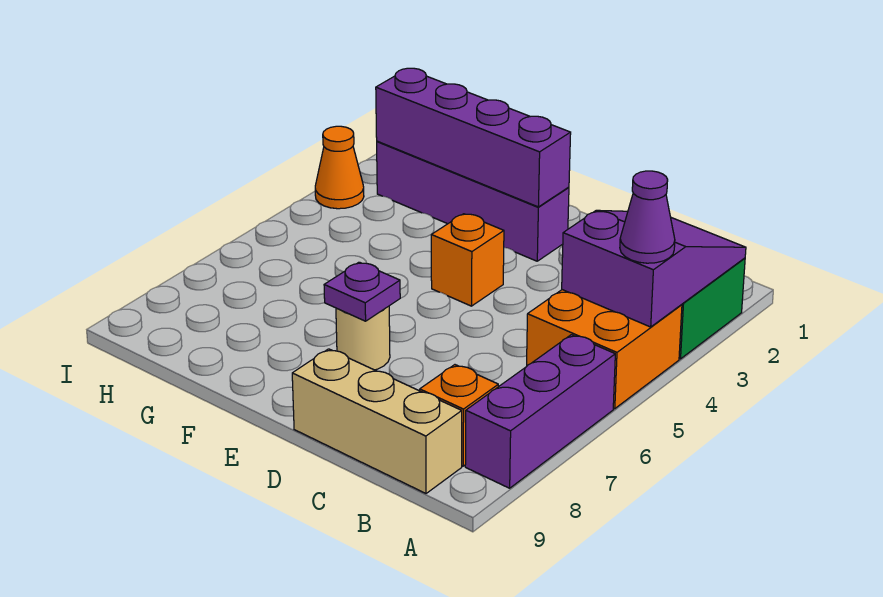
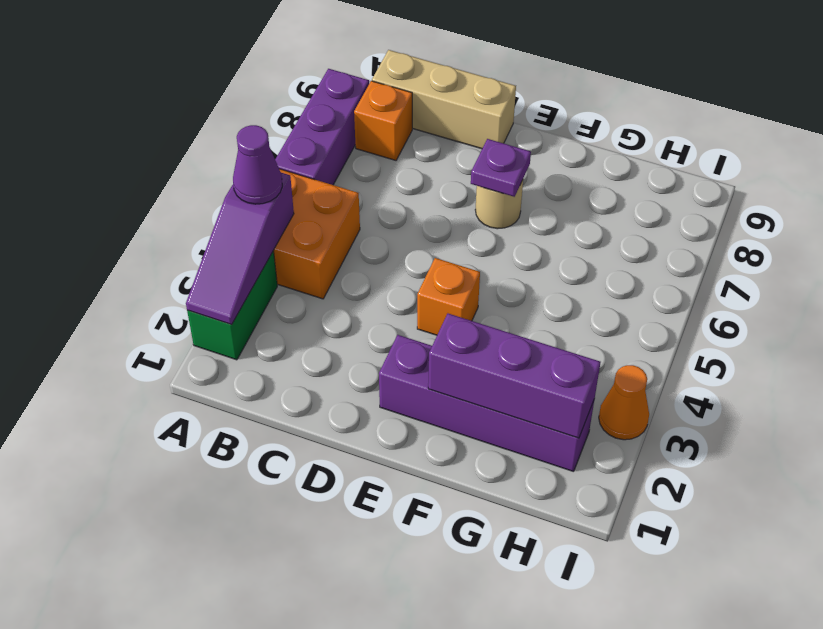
purple slope A2:B4 level 2 top 4 -> purple slope A2:A4 level 2 top 4
purple brick E2:H2 level 2 -> purple brick F2:H2 level 2

